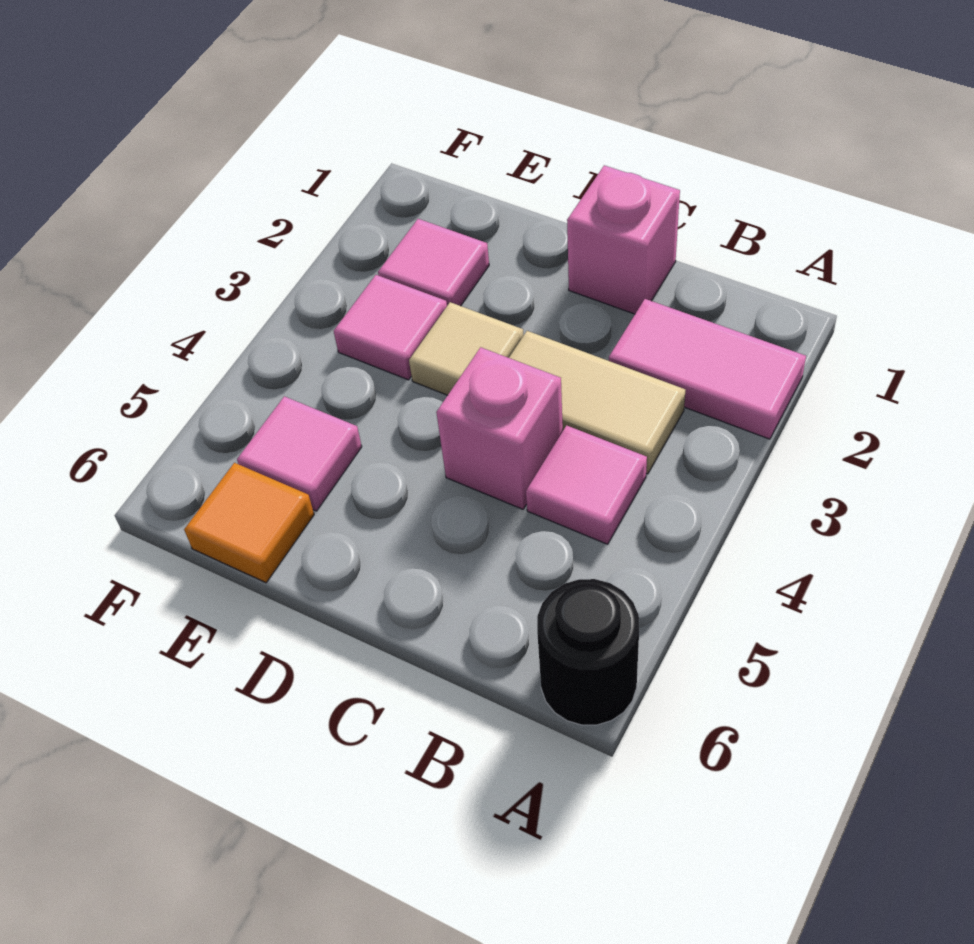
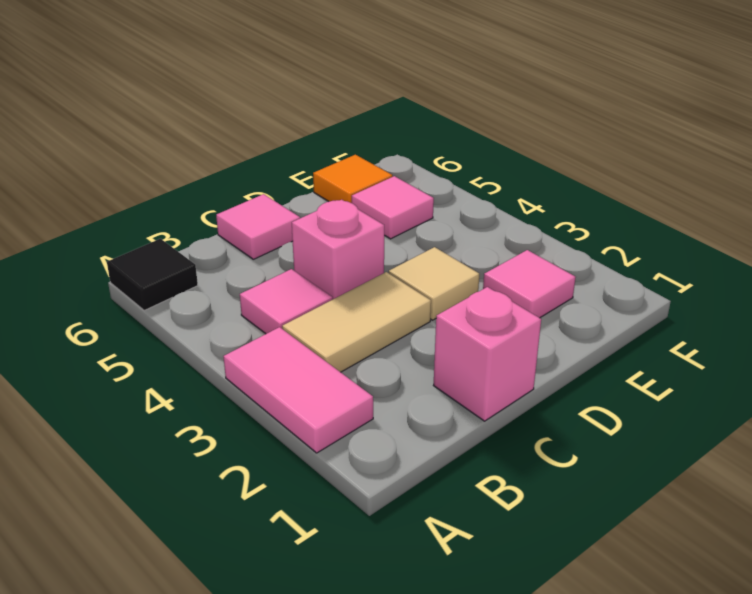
pink tile A2:B2 level 1 -> pink tile A2:A3 level 1
black round brick A6 level 1 -> black tile A6 level 1
pink tile E3 level 1 -> pink tile C6 level 1

